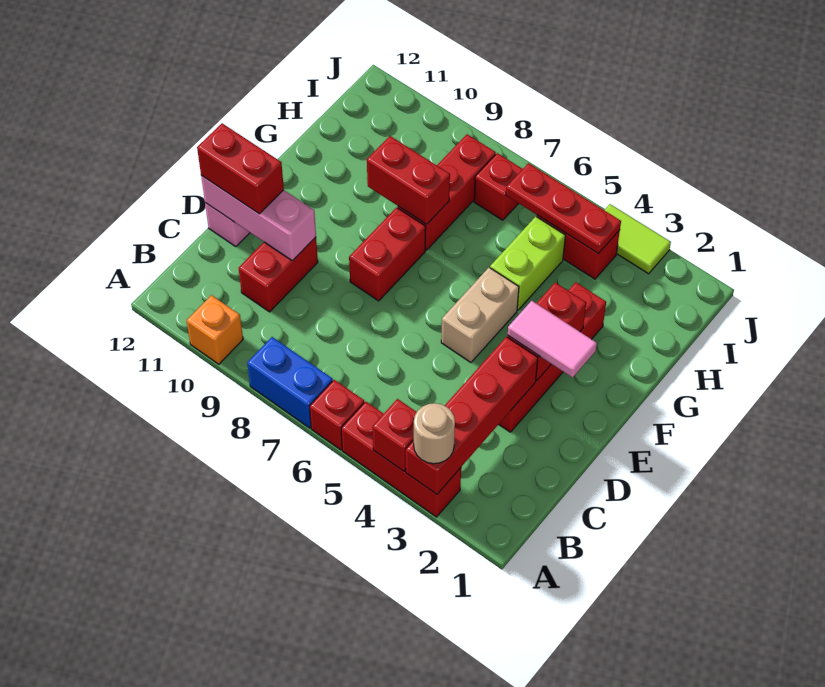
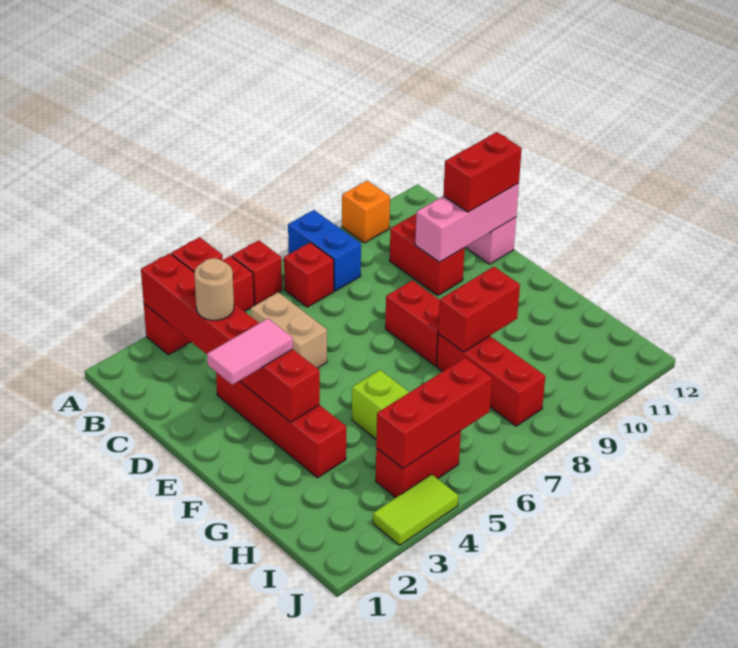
tan round brick A3 level 3 -> tan round brick C3 level 3
blue brick A7:A8 level 1 -> blue brick A8:B8 level 1
tan brick E5:F5 level 1 -> tan brick C5:D5 level 1
red plate I4:I6 level 2 -> red brick I4:I6 level 2
red brick I7 level 1 -> red brick B7 level 1

